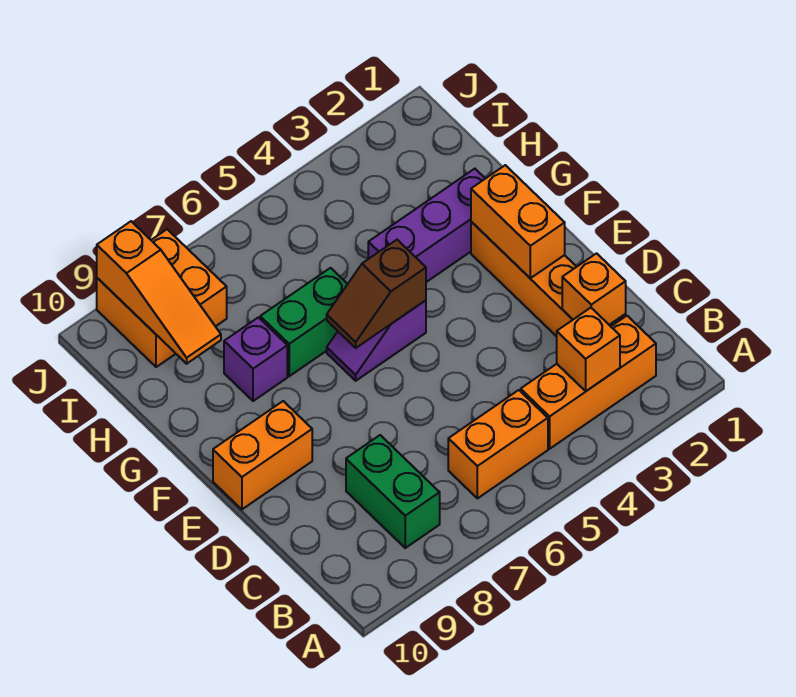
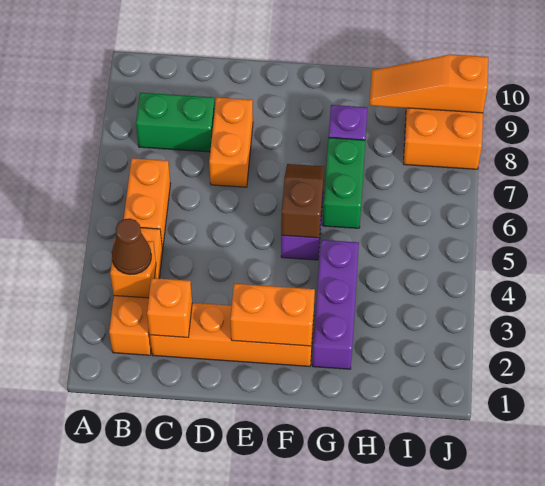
none -> brown cone B3 level 3
orange brick E9:E10 level 1 -> orange brick D7:D8 level 1

